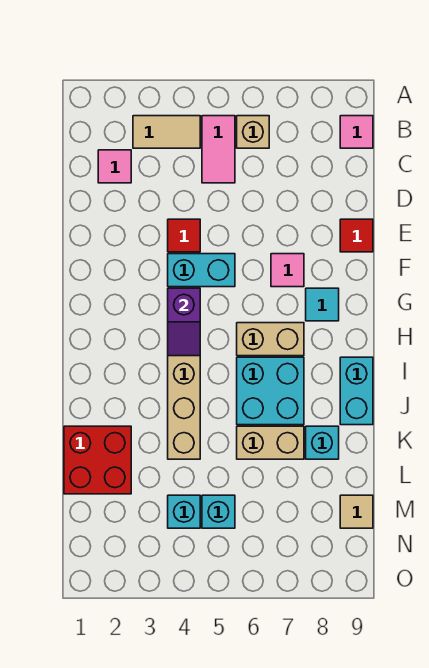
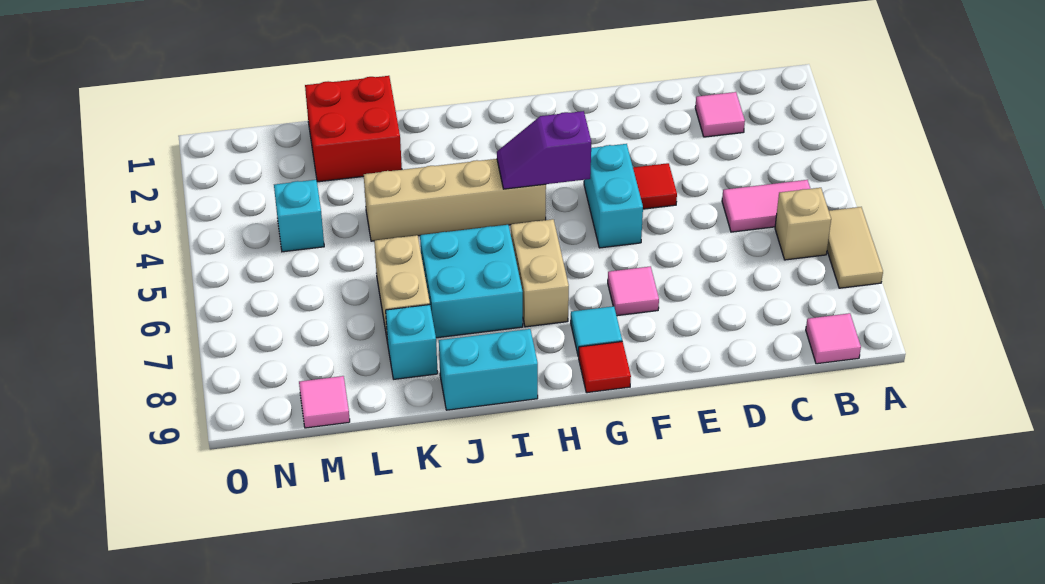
tan tile B3:B4 level 1 -> tan tile A6:A7 level 1
red tile E9 level 1 -> red tile G9 level 1
cyan brick M5 level 1 -> none
tan tile M9 level 1 -> pink tile M9 level 1

